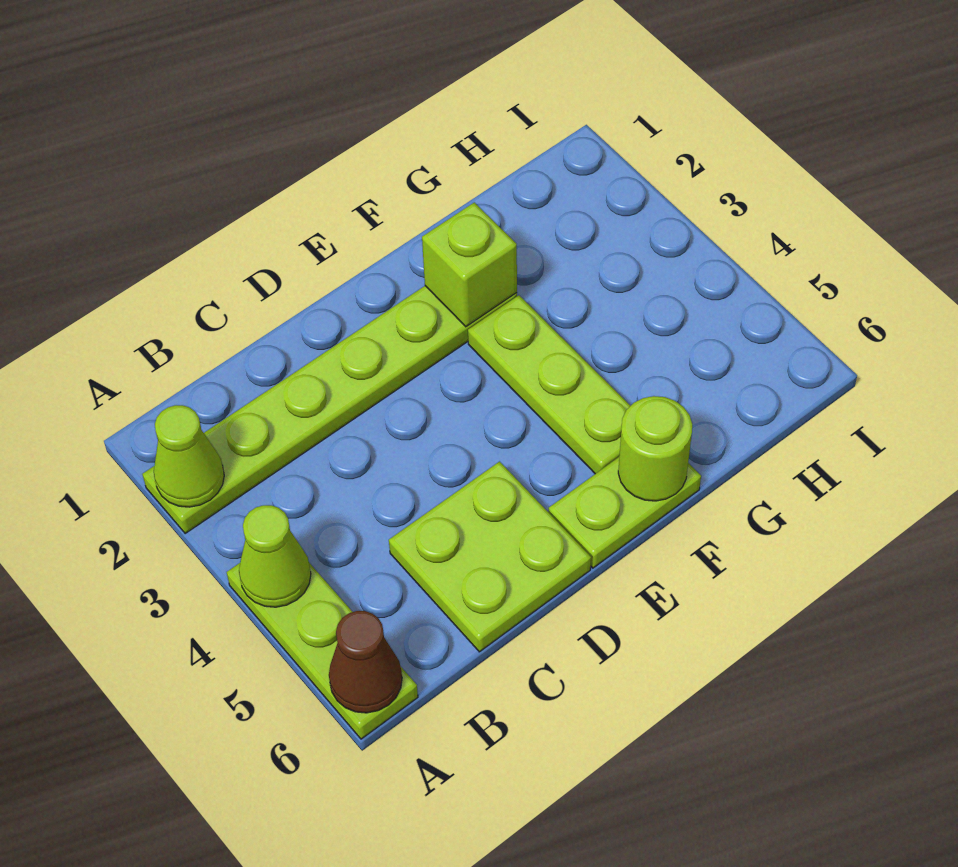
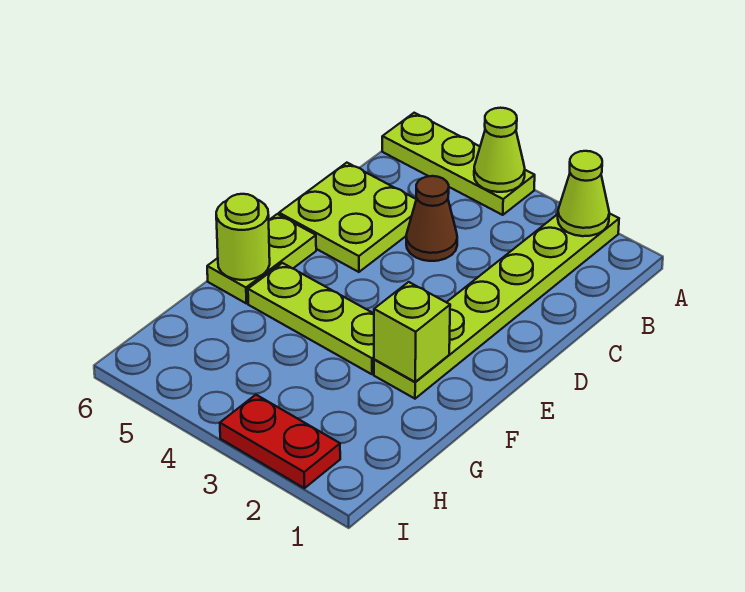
brown cone A6 level 2 -> brown cone C4 level 1
none -> red plate I2:I3 level 1

